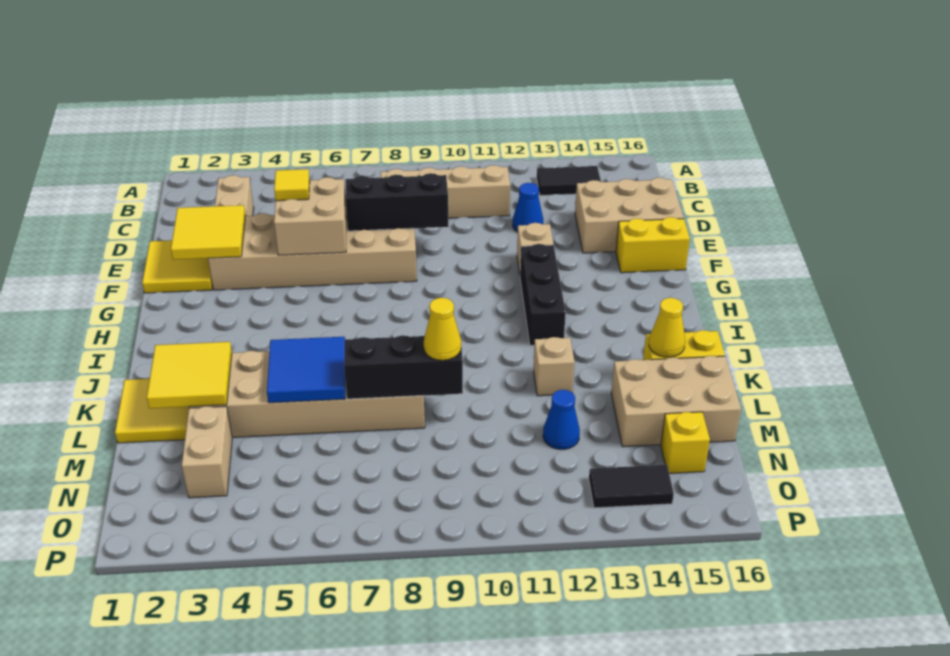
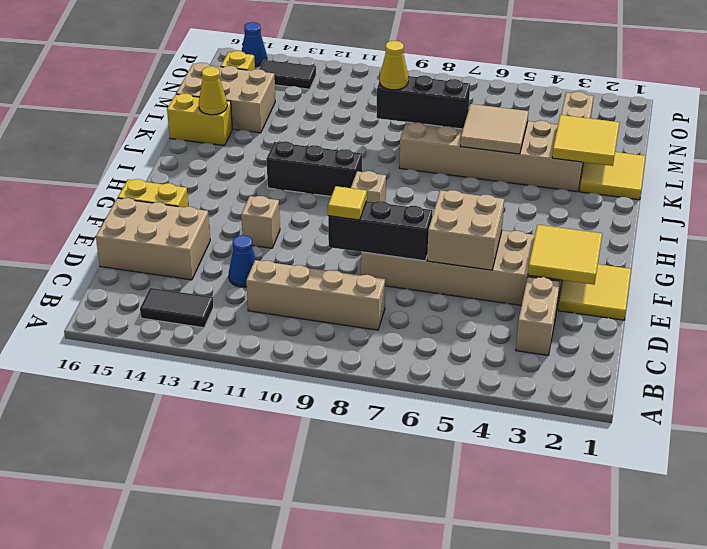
yellow tile E5 level 3 -> yellow tile E9 level 3
black brick G12:I12 level 1 -> black brick I10:I12 level 1
blue tile K5:L6 level 2 -> tan tile K5:L6 level 2
tan brick K12 level 1 -> tan brick H9 level 1
blue cone M12 level 1 -> blue cone P15 level 1

